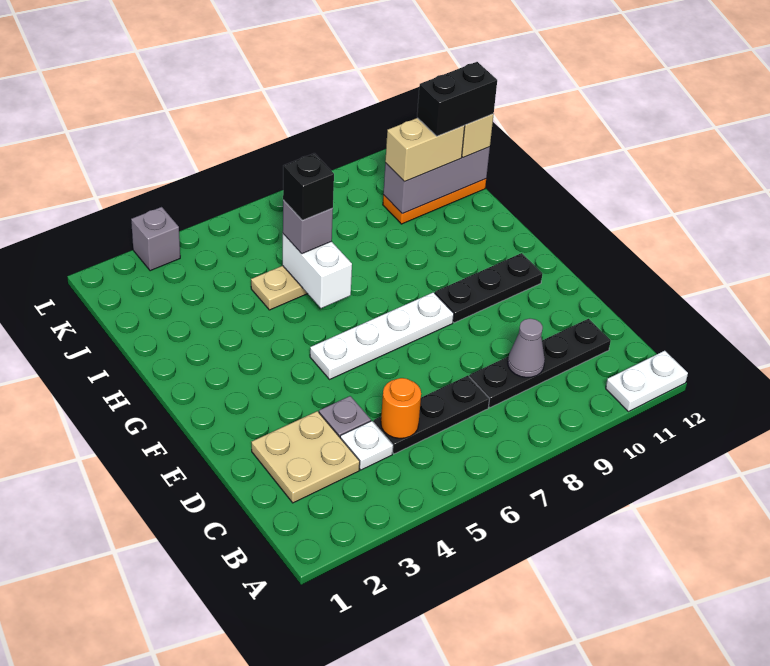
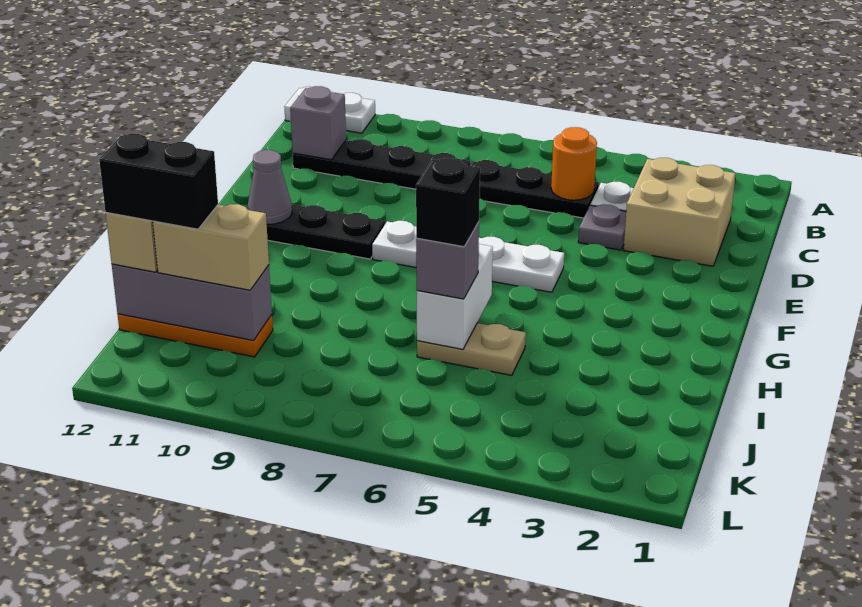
tan plate C2:D3 level 1 -> tan brick C2:D3 level 1
grey cone C9 level 2 -> grey cone F11 level 2
grey brick L3 level 1 -> grey brick C11 level 2

